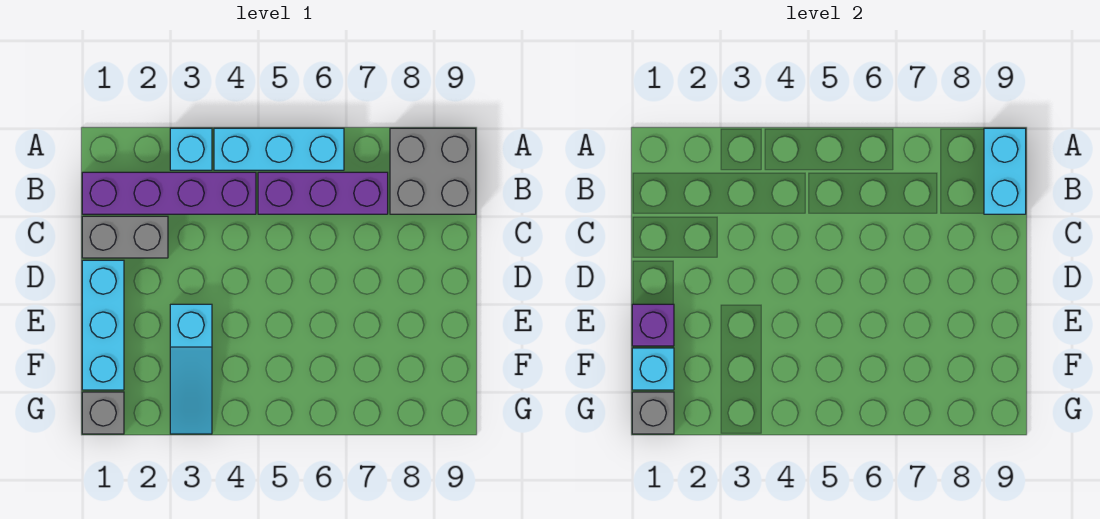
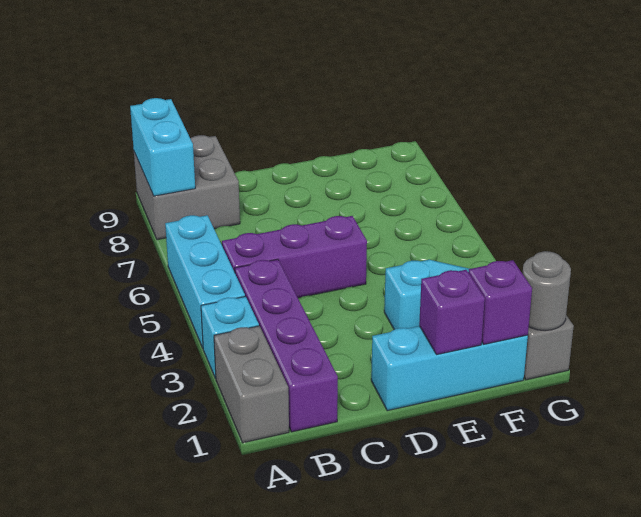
cyan brick A9:B9 level 2 -> cyan brick A8:A9 level 2
purple brick B5:B7 level 1 -> purple brick B5:D5 level 1
grey brick C1:C2 level 1 -> grey brick A1:A2 level 1
cyan brick F1 level 2 -> purple brick F1 level 2
grey brick G1 level 2 -> grey round brick G1 level 2

